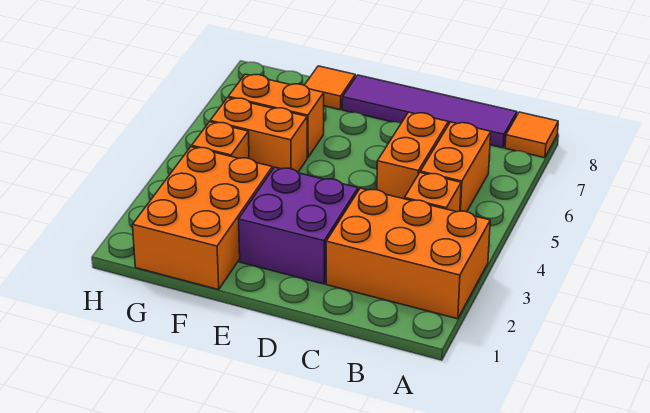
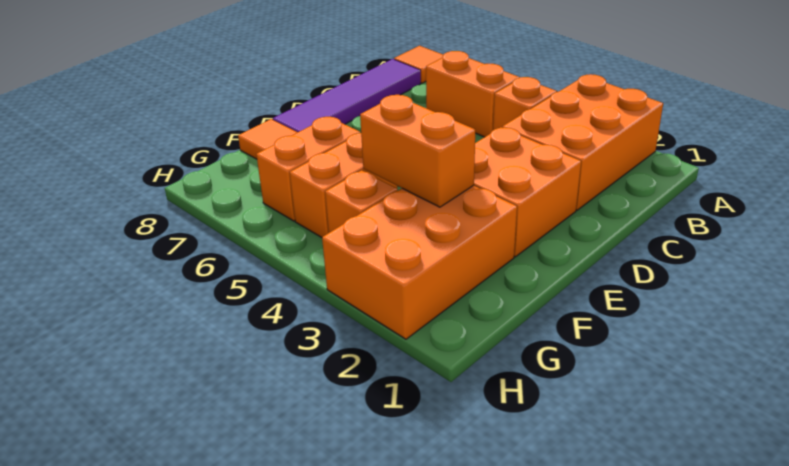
orange brick C5:C6 level 1 -> orange brick F3:F4 level 2
purple brick D2:E3 level 1 -> orange brick D2:E3 level 1
orange brick F1:G3 level 1 -> orange brick F2:H3 level 1

